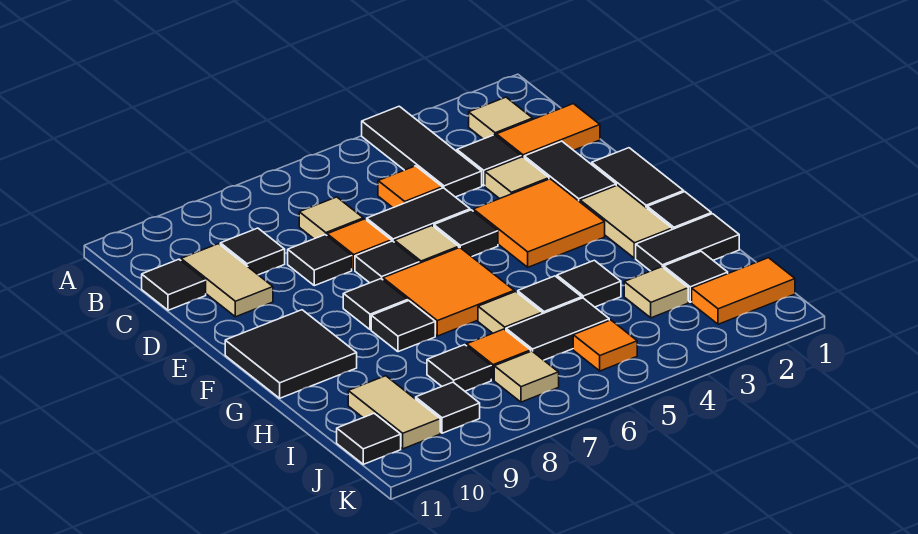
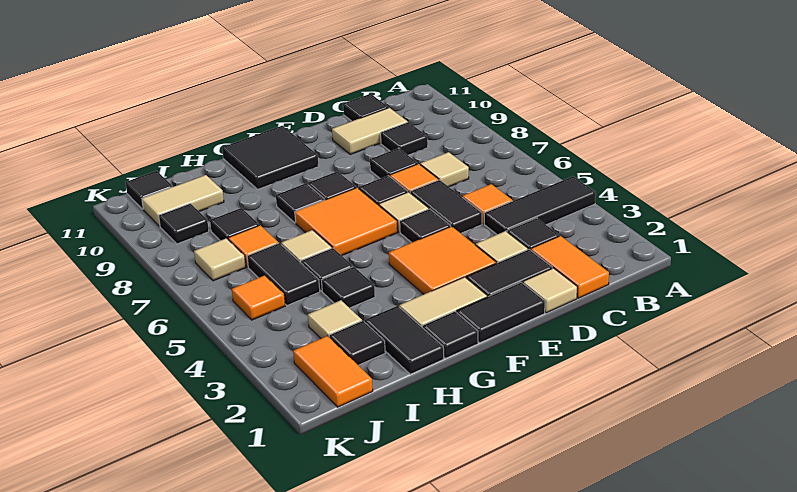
tan tile B2 level 1 -> tan tile D1 level 1

